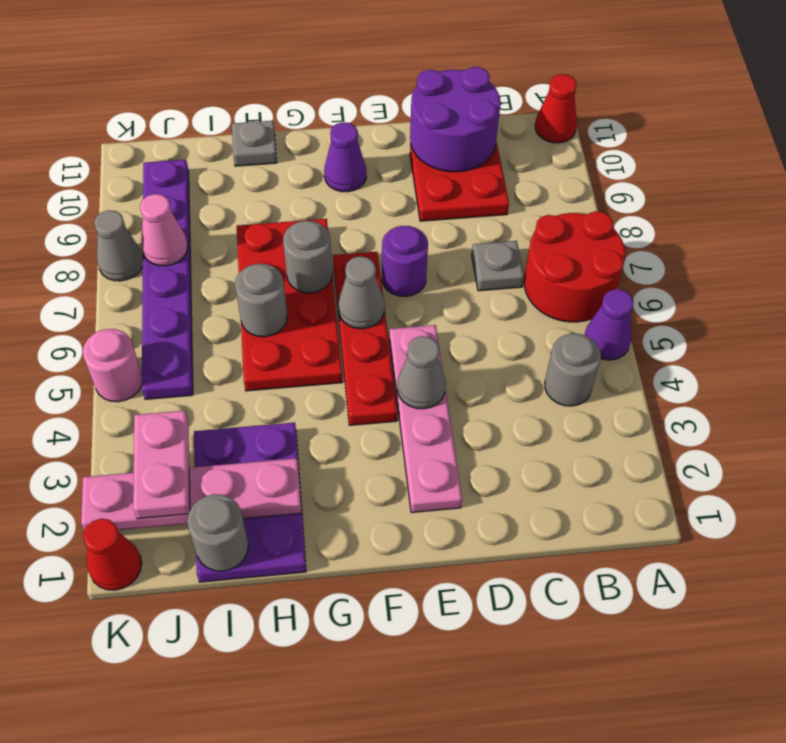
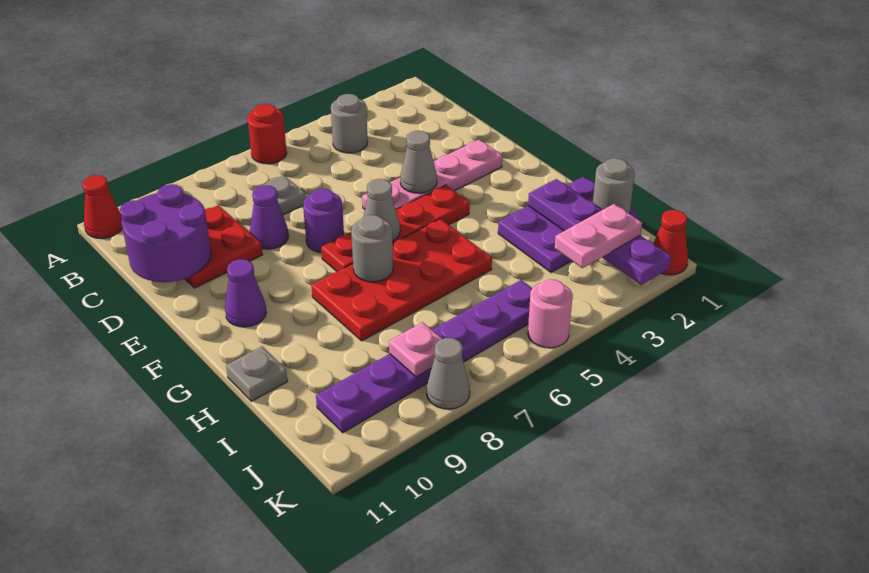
purple cone A5 level 1 -> purple cone D8 level 1
red round brick A6:B7 level 1 -> red round brick A6 level 1
pink plate H2:K2 level 2 -> purple plate H2:K2 level 2
grey round brick H6 level 2 -> none
pink cone J8 level 2 -> pink plate J8 level 2

